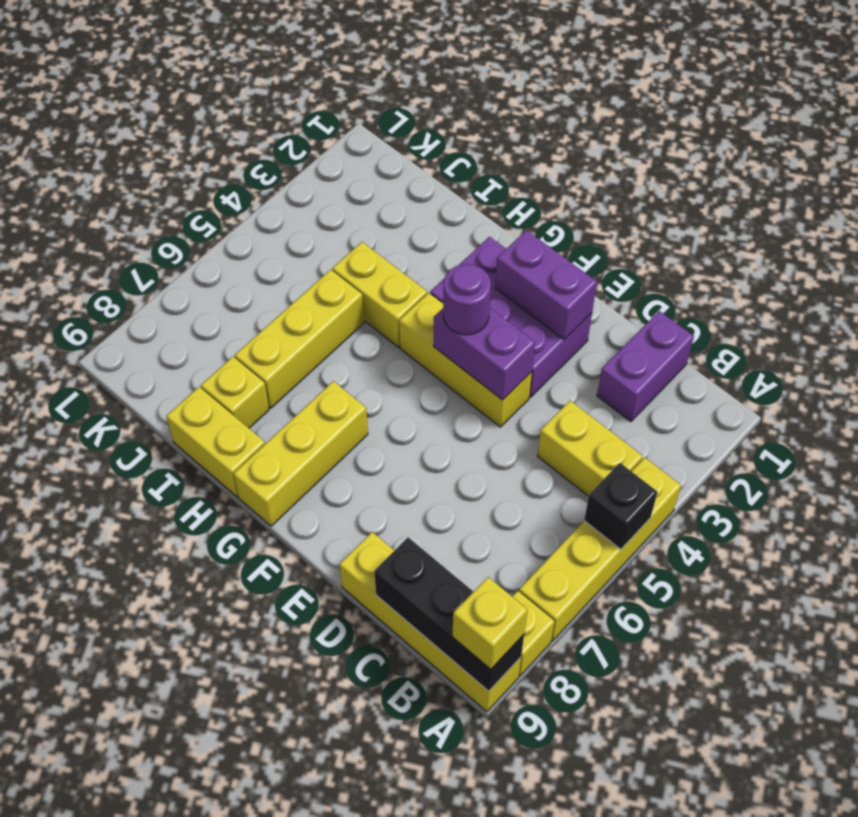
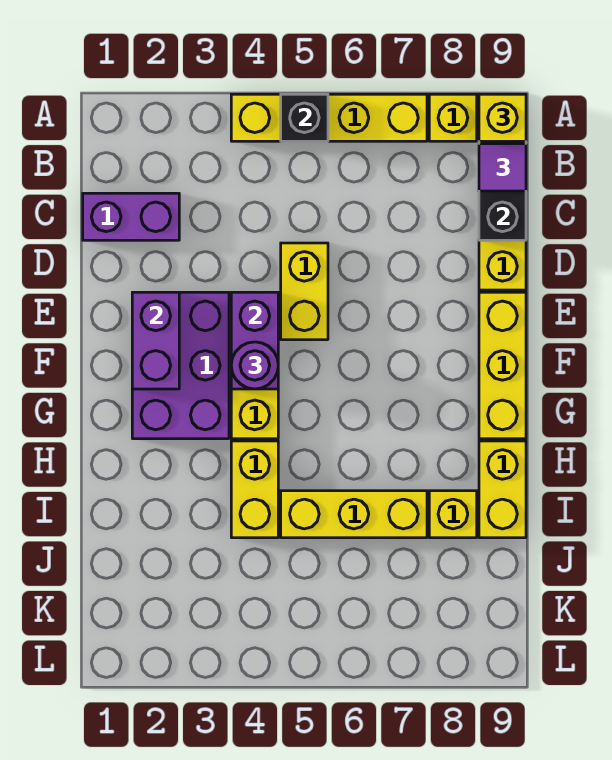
yellow brick B4:C4 level 1 -> yellow brick D5:E5 level 1
none -> purple tile B9 level 3
yellow brick G7:G9 level 1 -> yellow brick E9:G9 level 1

